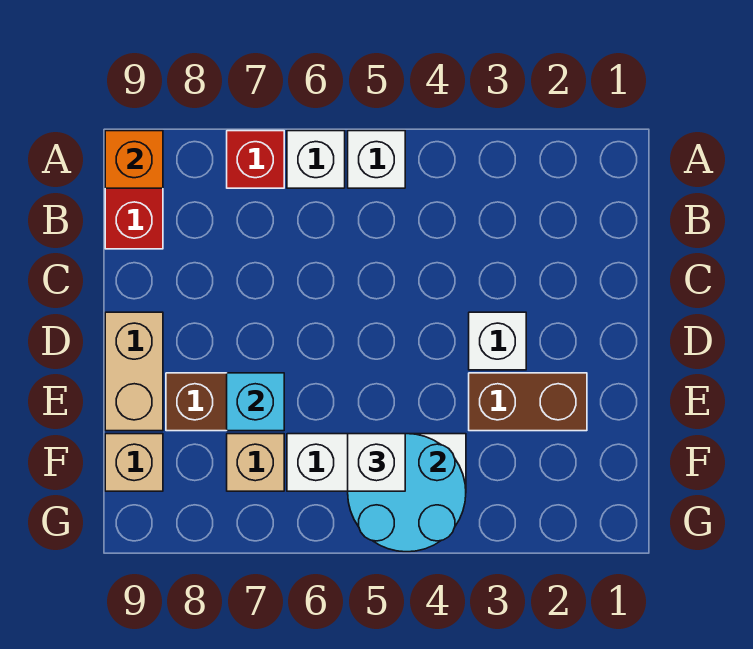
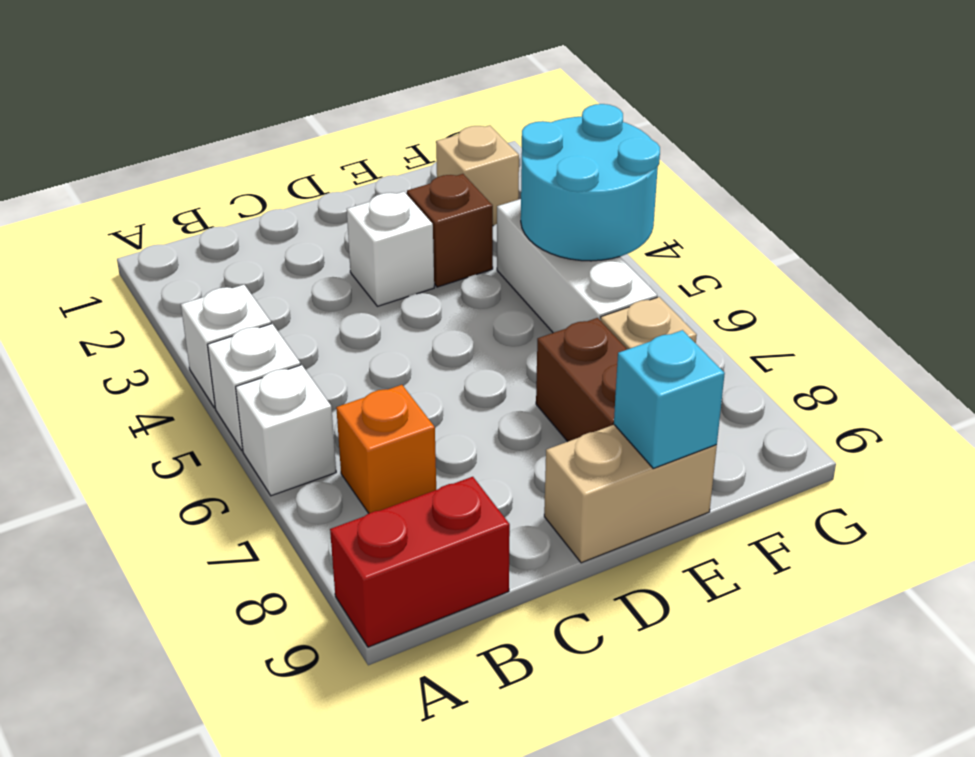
red brick A7 level 1 -> none
orange brick A9 level 2 -> orange brick B7 level 1
brown brick E2:E3 level 1 -> brown brick E3 level 1
cyan brick E7 level 2 -> cyan brick E9 level 2
white brick F5 level 3 -> white brick A4 level 1
tan brick F9 level 1 -> tan brick F2 level 1

